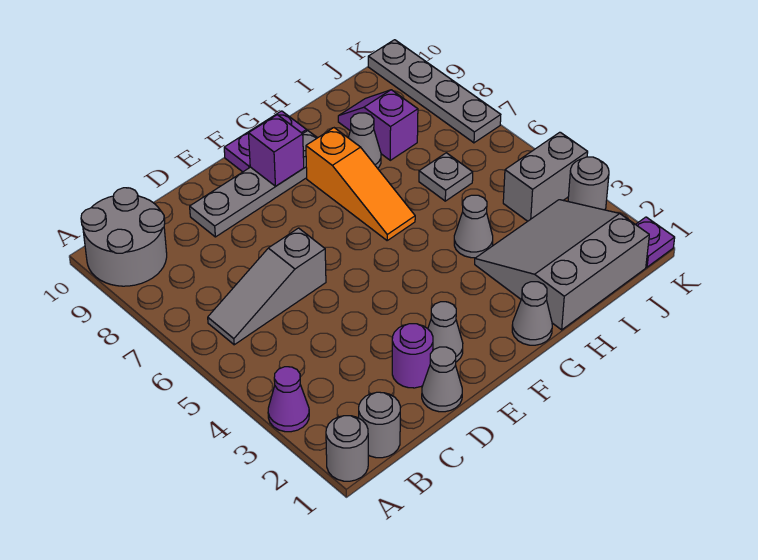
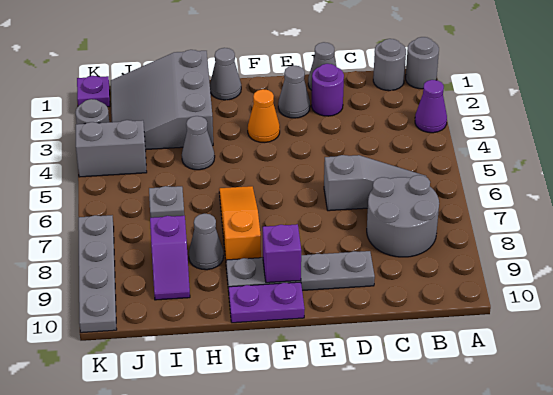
grey round brick A9:B10 level 1 -> grey round brick B7:C8 level 1
none -> orange cone F3 level 1
grey slope H1:J3 level 1 top 1 -> grey slope H1:J3 level 1 top H

